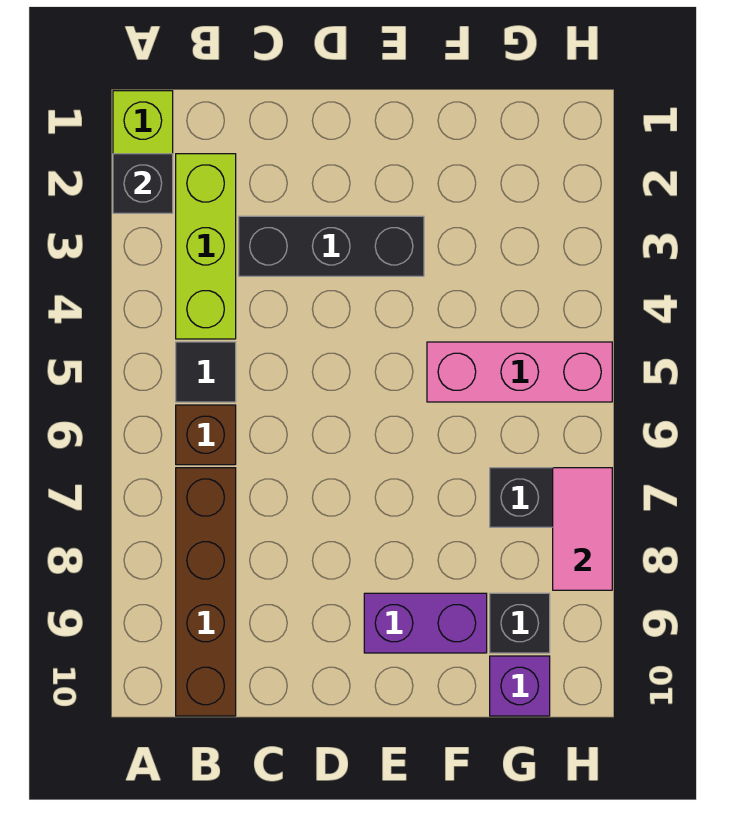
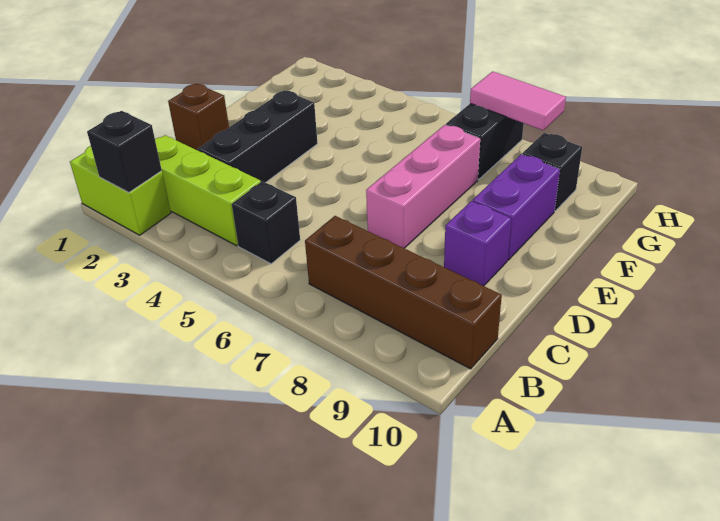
black tile B5 level 1 -> black brick B5 level 1
brown brick B6 level 1 -> brown brick D1 level 1
pink brick F5:H5 level 1 -> pink brick D7:F7 level 1
purple brick G10 level 1 -> purple brick D9 level 1

